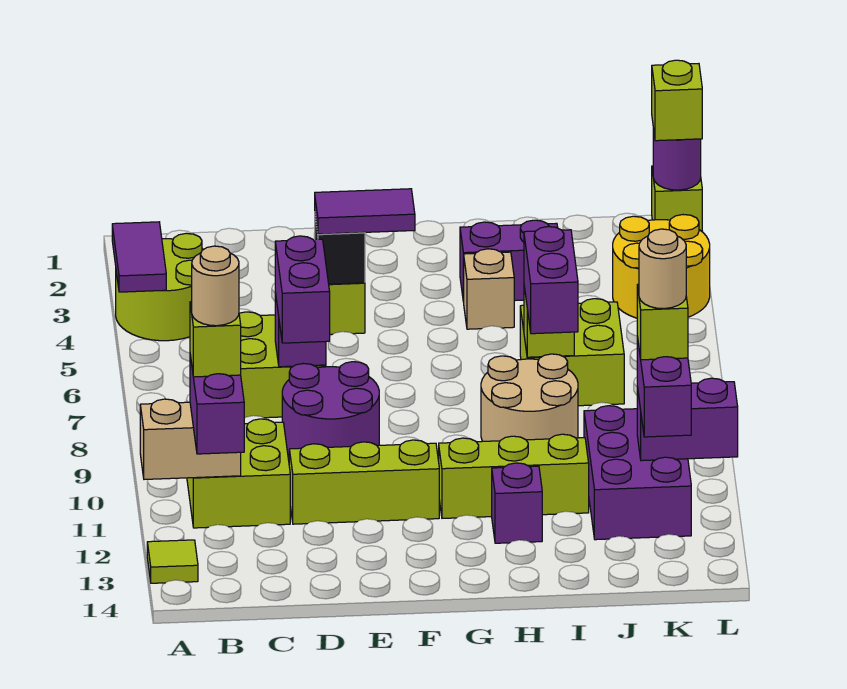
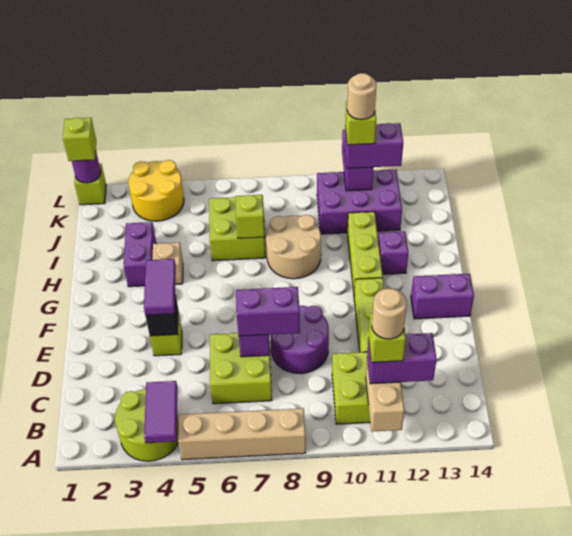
purple tile A3:A4 level 2 -> purple tile A4:B4 level 2
none -> tan brick A5:A8 level 1
lime tile A13 level 1 -> none
purple brick I7:I8 level 3 -> purple brick F13:F14 level 1

